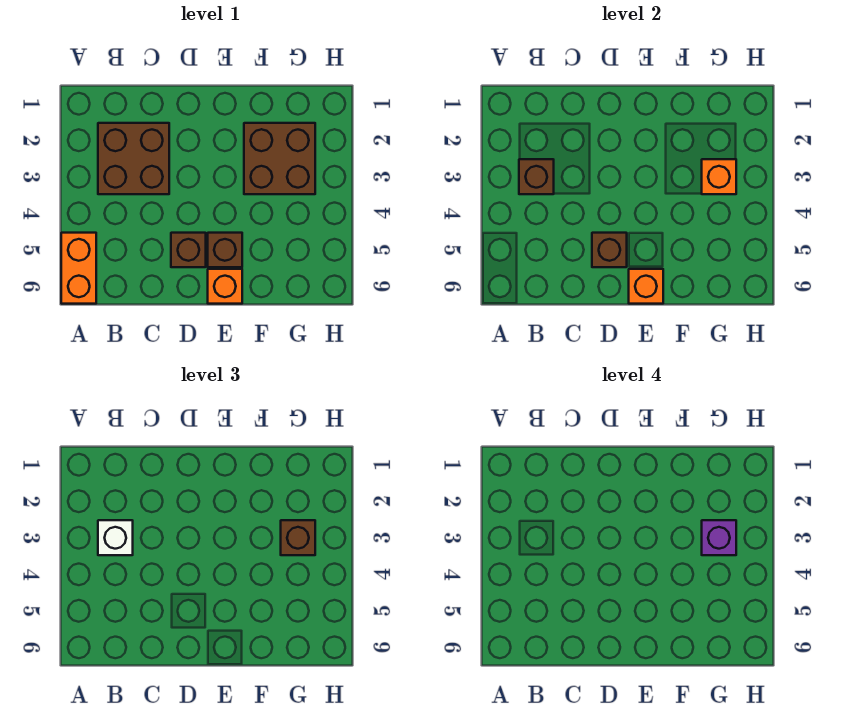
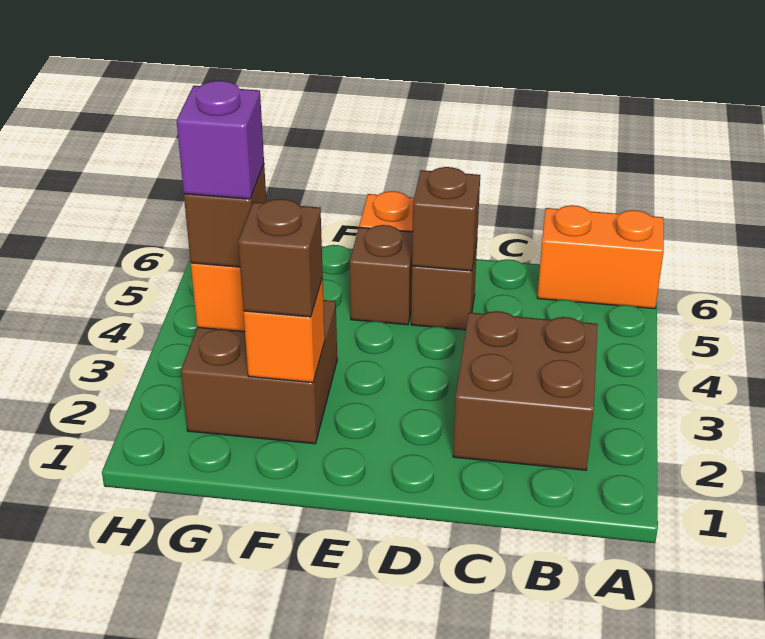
orange brick A5:A6 level 1 -> orange brick A6:B6 level 1
brown brick B3 level 2 -> brown brick F2 level 3
white brick B3 level 3 -> none
orange brick E6 level 2 -> orange brick F2 level 2

